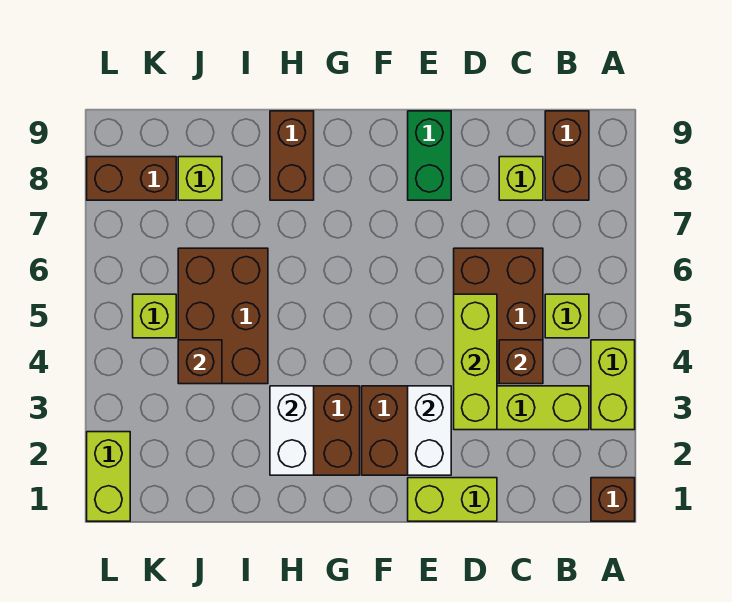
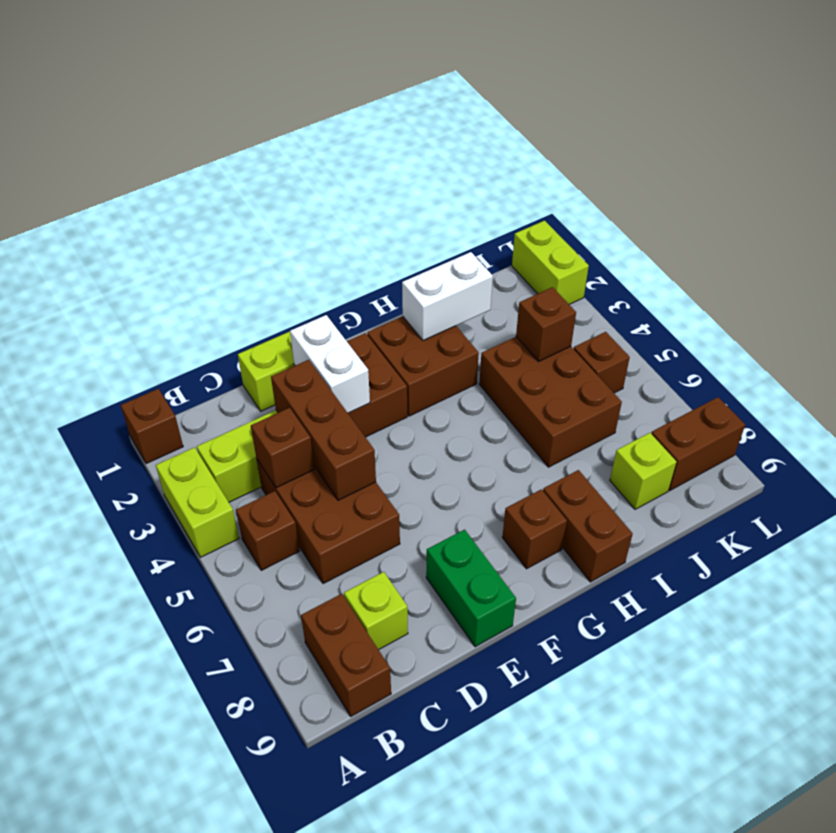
lime brick B5 level 1 -> brown brick B5 level 1
lime brick D3:D5 level 2 -> brown brick D3:D5 level 2
none -> brown brick G8 level 1
white brick H2:H3 level 2 -> white brick H2:I2 level 2
lime brick K5 level 1 -> brown brick K5 level 1

